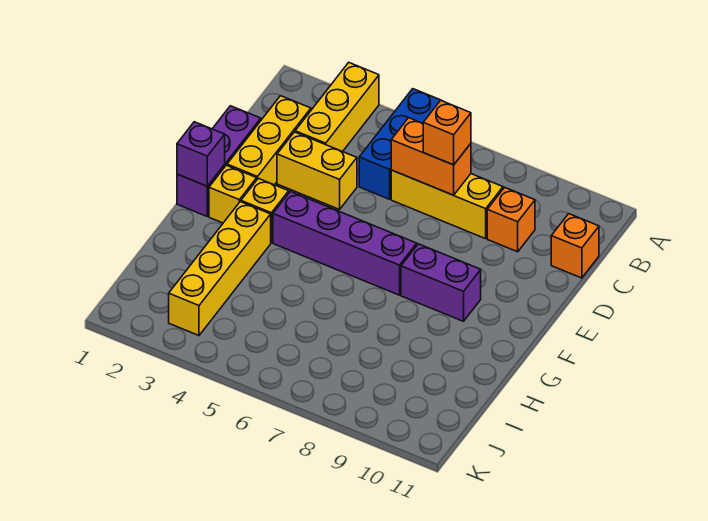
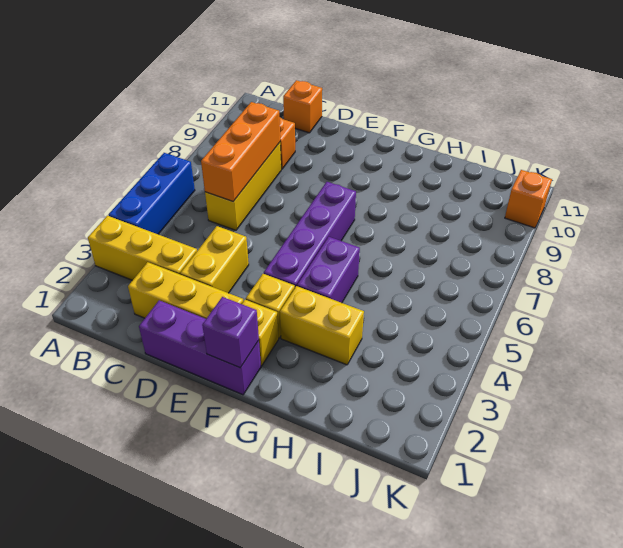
blue brick A5:C5 level 1 -> blue brick A4:A6 level 1
orange brick C6:C7 level 2 -> orange brick C6:C8 level 2
orange brick C7 level 3 -> orange brick K10 level 1
purple brick F8:F9 level 1 -> purple brick G4:G5 level 1
yellow brick G3:J3 level 1 -> yellow brick G3:H3 level 1

